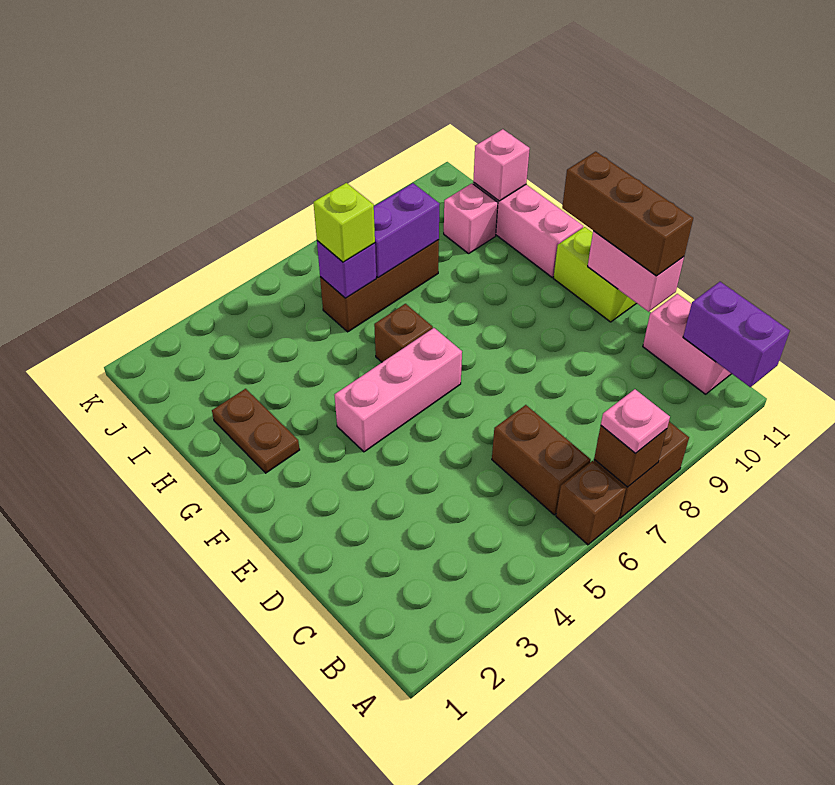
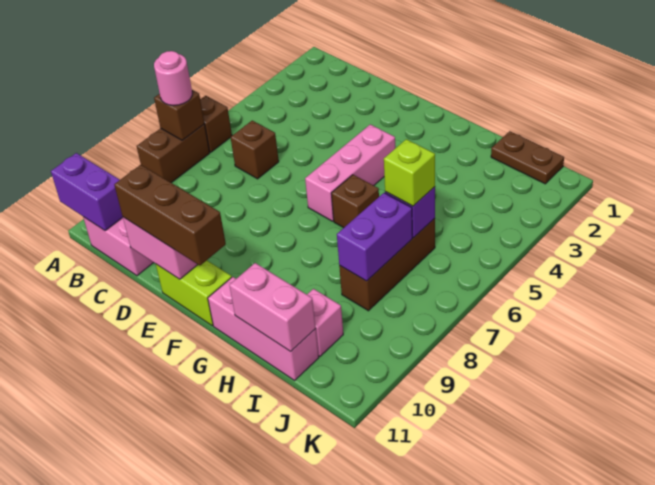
pink plate A7 level 3 -> pink round brick A7 level 3
brown brick B6:C6 level 1 -> brown brick C6 level 1
brown plate G2:H2 level 1 -> brown plate I1:J1 level 1
pink brick I11 level 2 -> pink brick H11:I11 level 2

